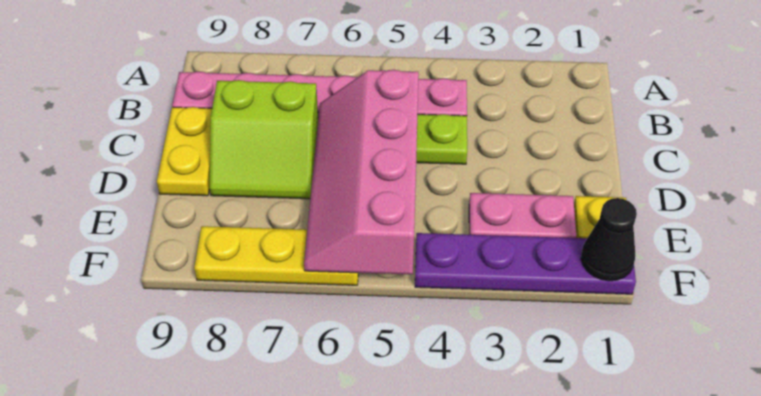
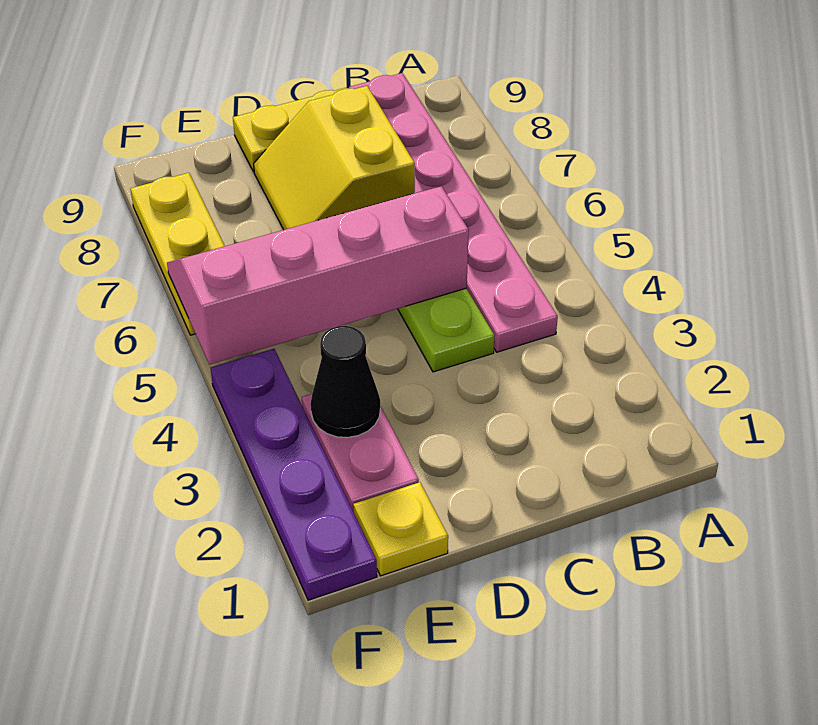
lime slope C7:D8 level 1 top C -> yellow slope C7:D8 level 1 top C
black cone F1 level 2 -> black cone E3 level 2

